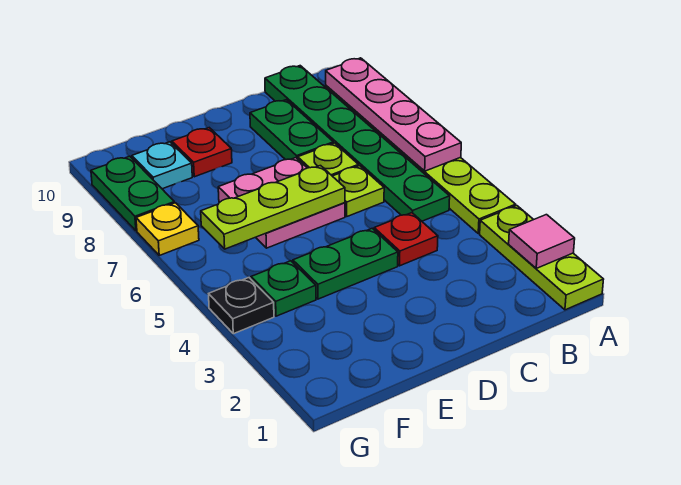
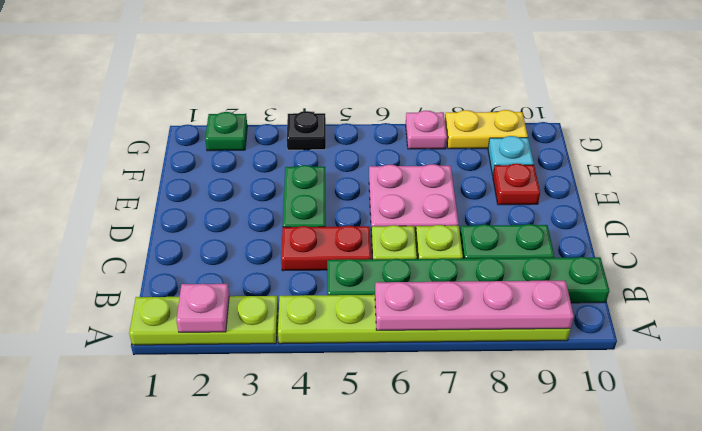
pink tile A2 level 2 -> pink plate A2 level 2
red plate C4 level 1 -> red plate C4:C5 level 1
lime plate D6:F6 level 2 -> none
green plate F4 level 1 -> green plate G2 level 1
yellow plate G7 level 1 -> pink plate G7 level 1
green plate G8:G9 level 1 -> yellow plate G8:G9 level 1

